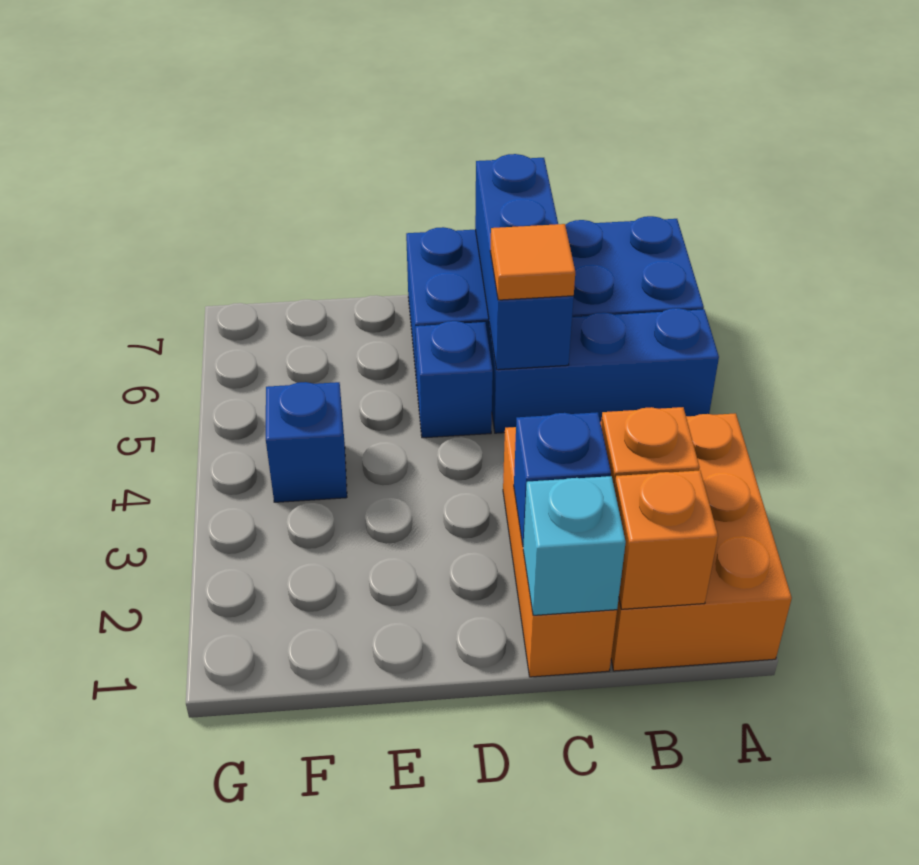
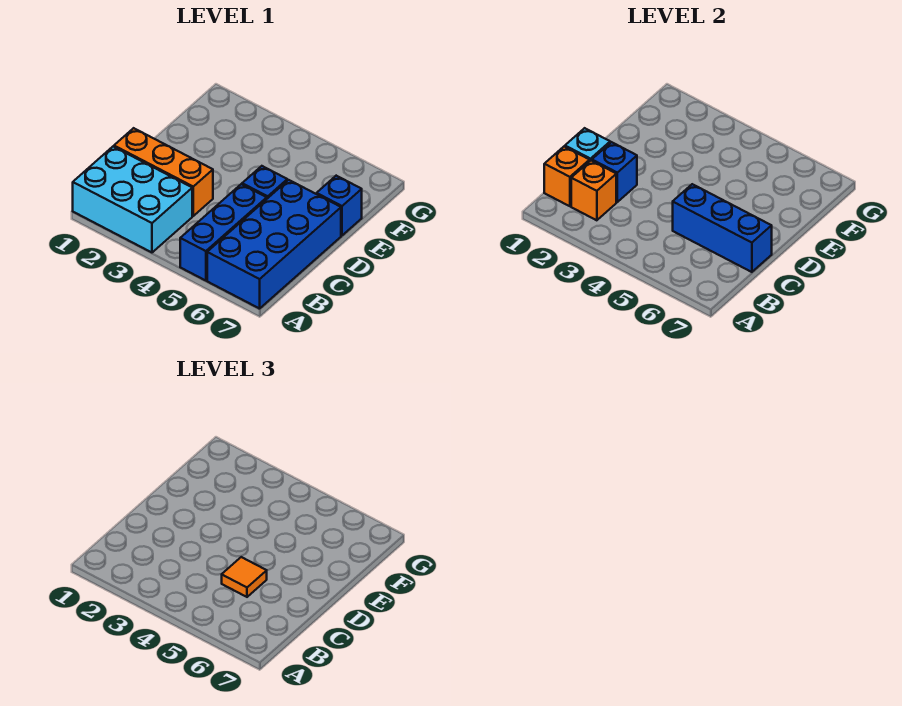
orange brick A1:B3 level 1 -> cyan brick A1:B3 level 1
blue brick F4 level 1 -> blue brick E7 level 1

